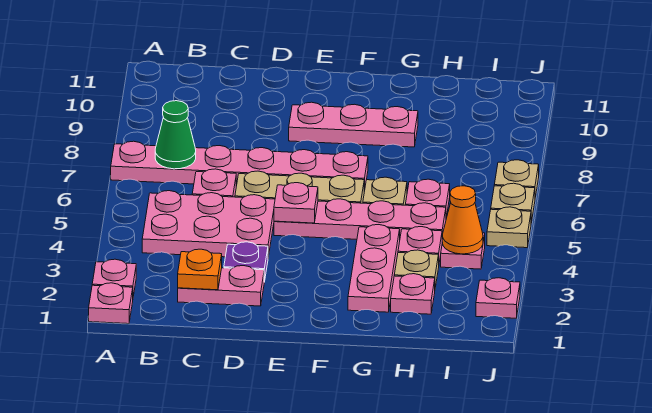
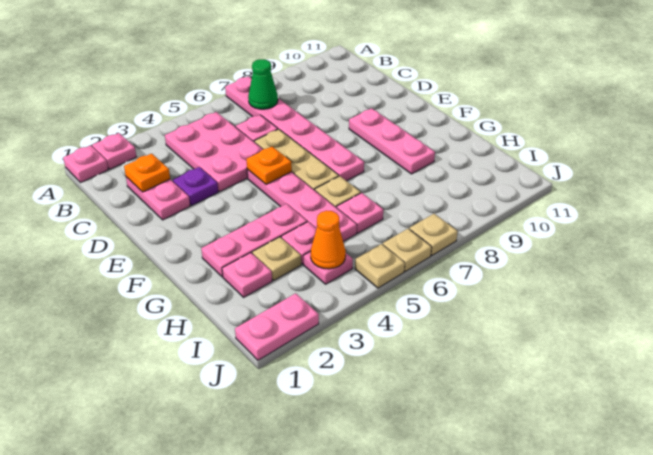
pink plate E5 level 2 -> orange plate E5 level 2
pink plate J2 level 1 -> pink plate J1:J2 level 1

